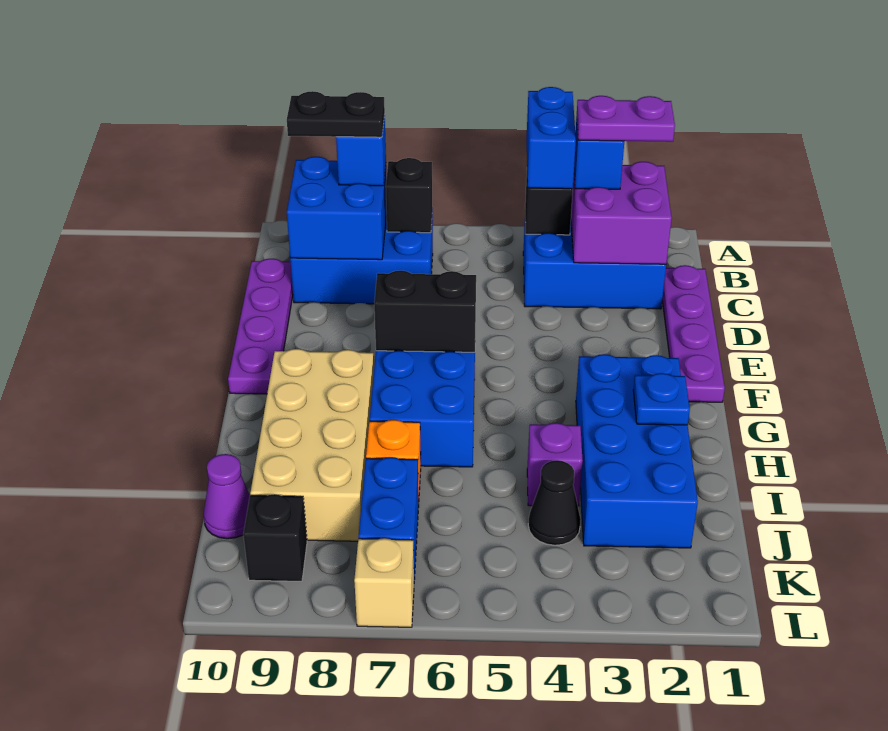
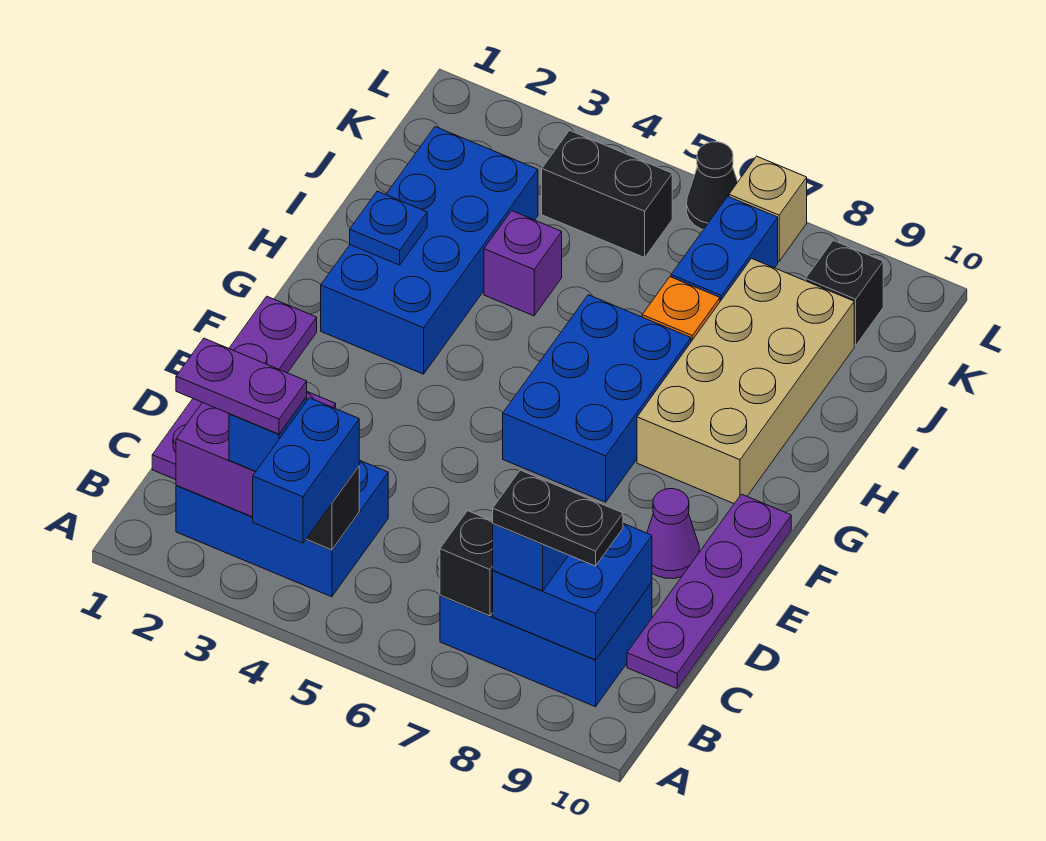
black brick F6:F7 level 2 -> black brick K4:K5 level 1
black cone J4 level 1 -> black cone L6 level 1
purple cone J10 level 1 -> purple cone E9 level 1

